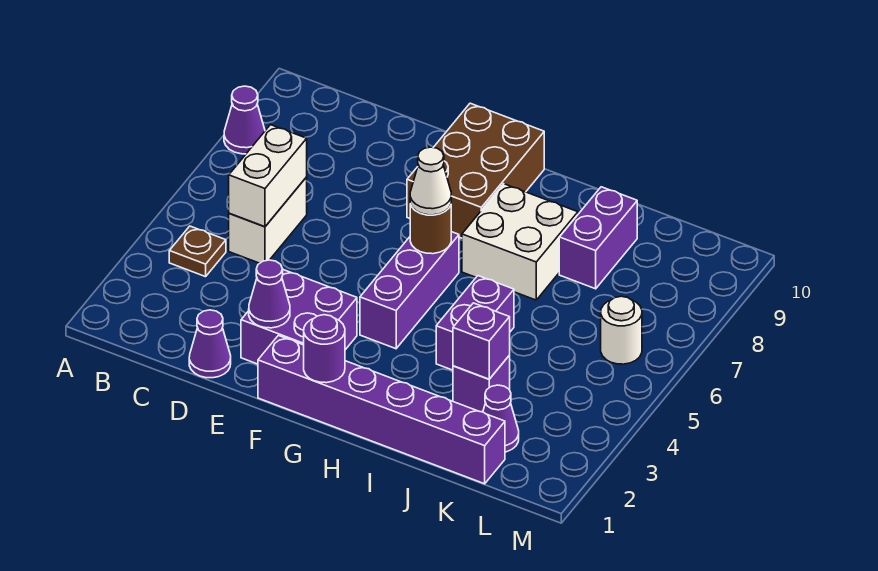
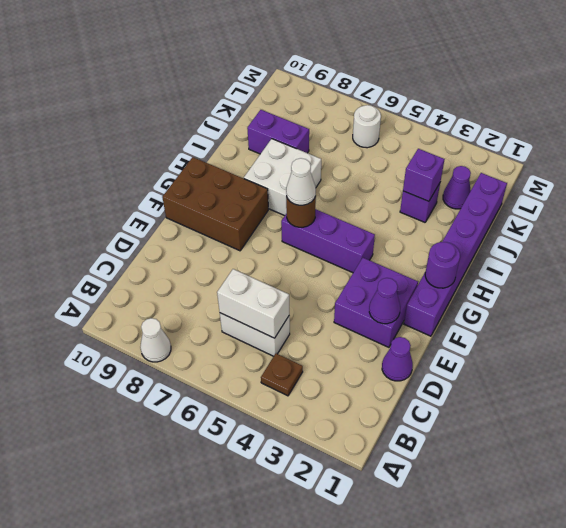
purple cone A8 level 1 -> white cone A8 level 1
purple brick I4:I5 level 1 -> none

